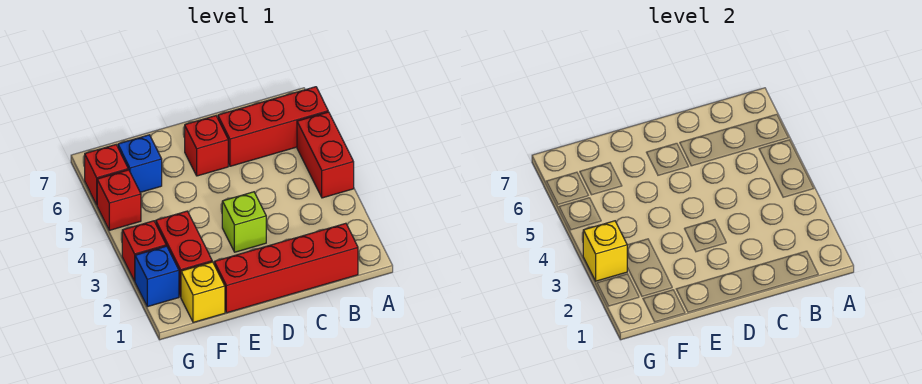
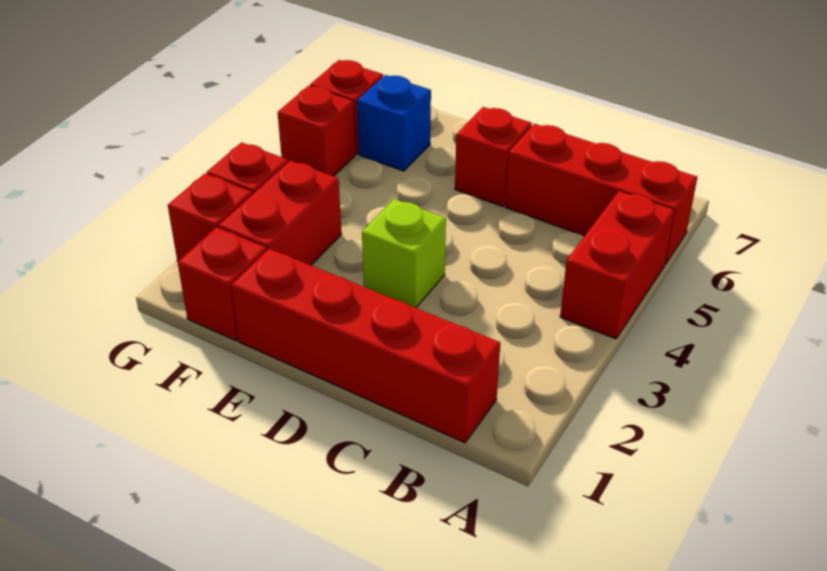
yellow brick F1 level 1 -> red brick F1 level 1
blue brick G2 level 1 -> red brick G2 level 1
yellow brick G3 level 2 -> none

